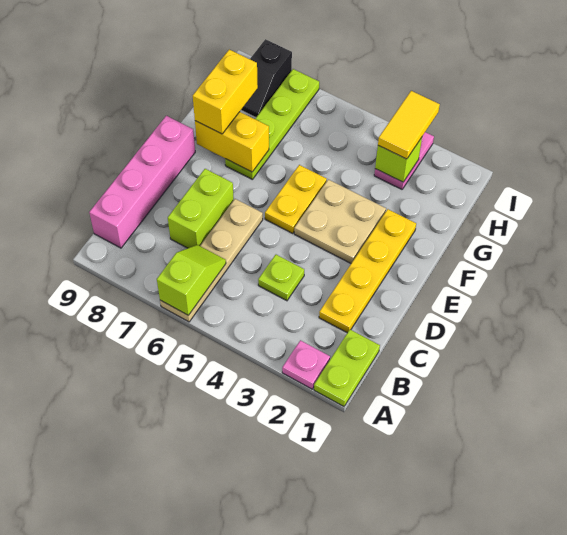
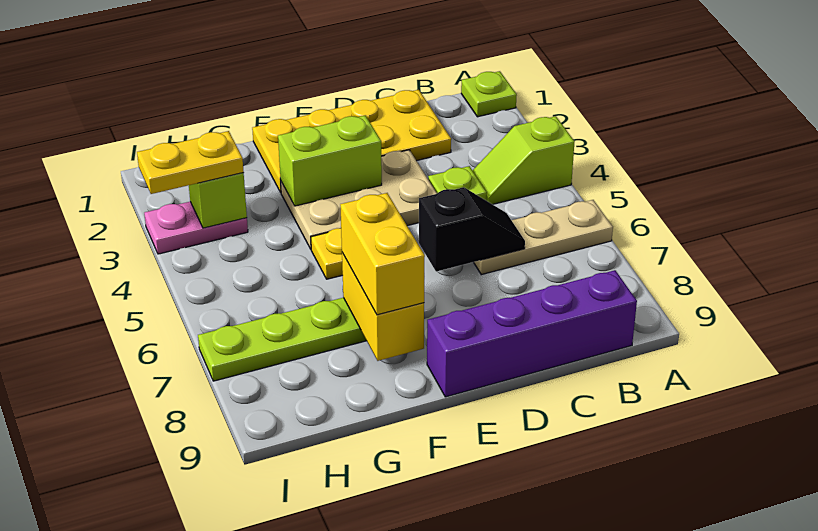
lime plate A1:B1 level 1 -> lime plate A1 level 1
pink plate A2 level 1 -> none
tan plate A6:D6 level 1 -> tan plate A6:C6 level 1
lime slope A6:B6 level 2 top A -> lime slope A4:B4 level 1 top A
pink brick B9:E9 level 1 -> purple brick B9:E9 level 1
yellow plate C2:F2 level 1 -> yellow plate C1:F2 level 1
lime brick C7:D7 level 1 -> lime brick E3:F3 level 2
tan plate E3:F4 level 1 -> tan plate D3:F4 level 1
yellow brick F8:G8 level 3 -> yellow brick F7:F8 level 3
yellow tile H3:I3 level 3 -> yellow plate H3:I3 level 3
black slope H8:I8 level 1 top I -> black slope C6:D6 level 2 top D

